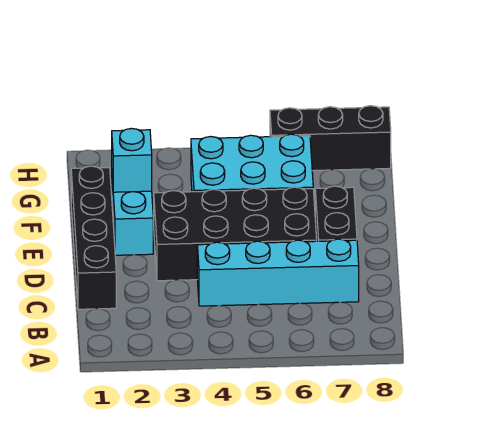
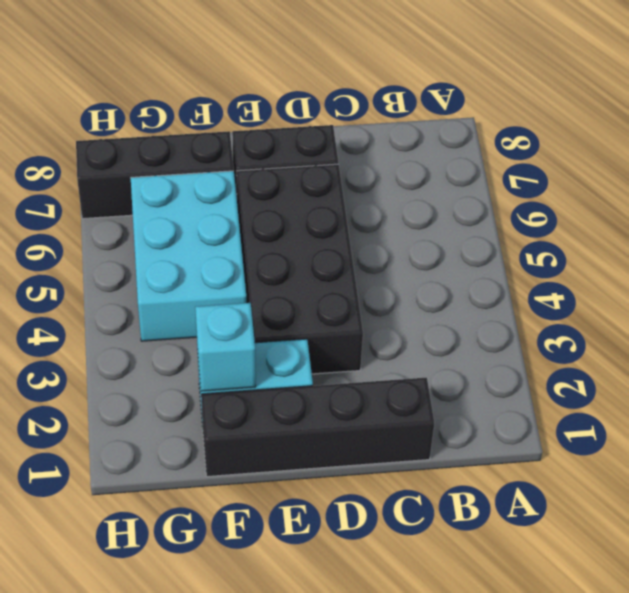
cyan brick C4:C7 level 1 -> none
black brick H6:H8 level 1 -> black brick F7:H7 level 1

